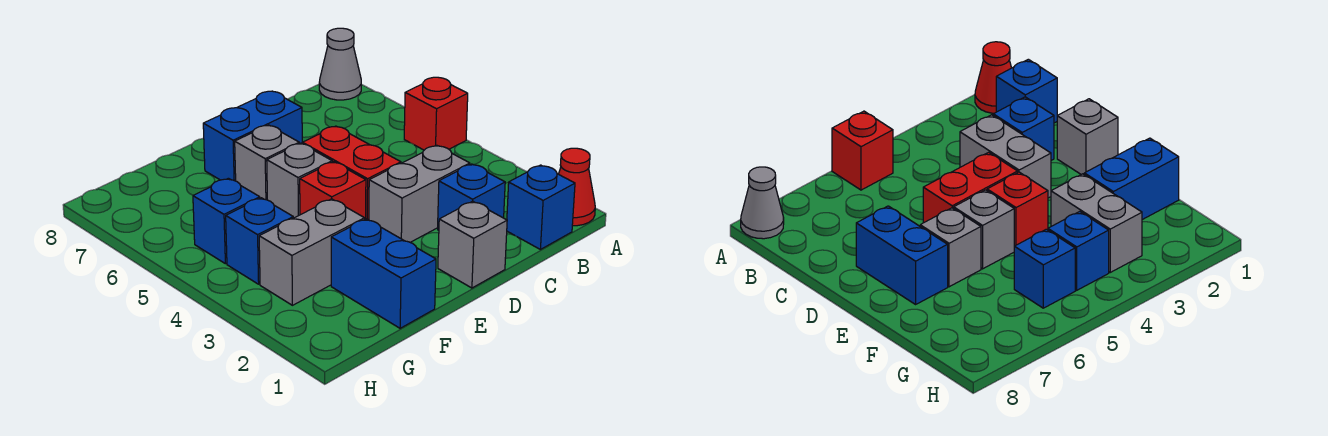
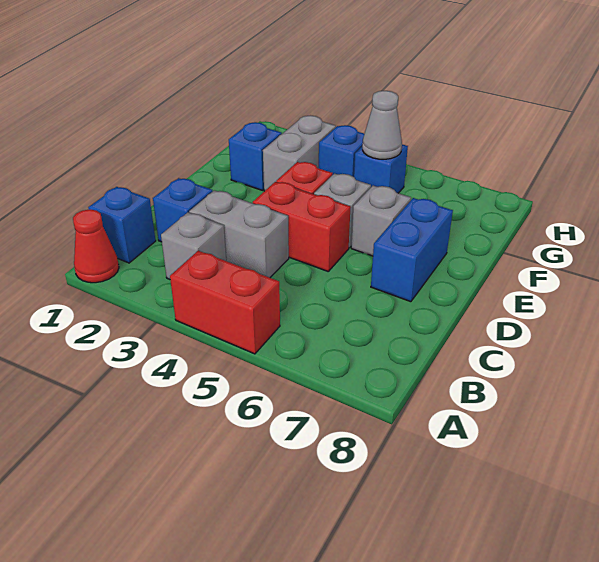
red brick A5 level 1 -> red brick A4:A5 level 1
grey cone A8 level 1 -> grey cone G5 level 2
grey brick C3:D3 level 1 -> grey brick C3:C4 level 1
grey brick D1 level 1 -> grey brick B3 level 1
blue brick F1:F2 level 1 -> blue brick F2 level 1

